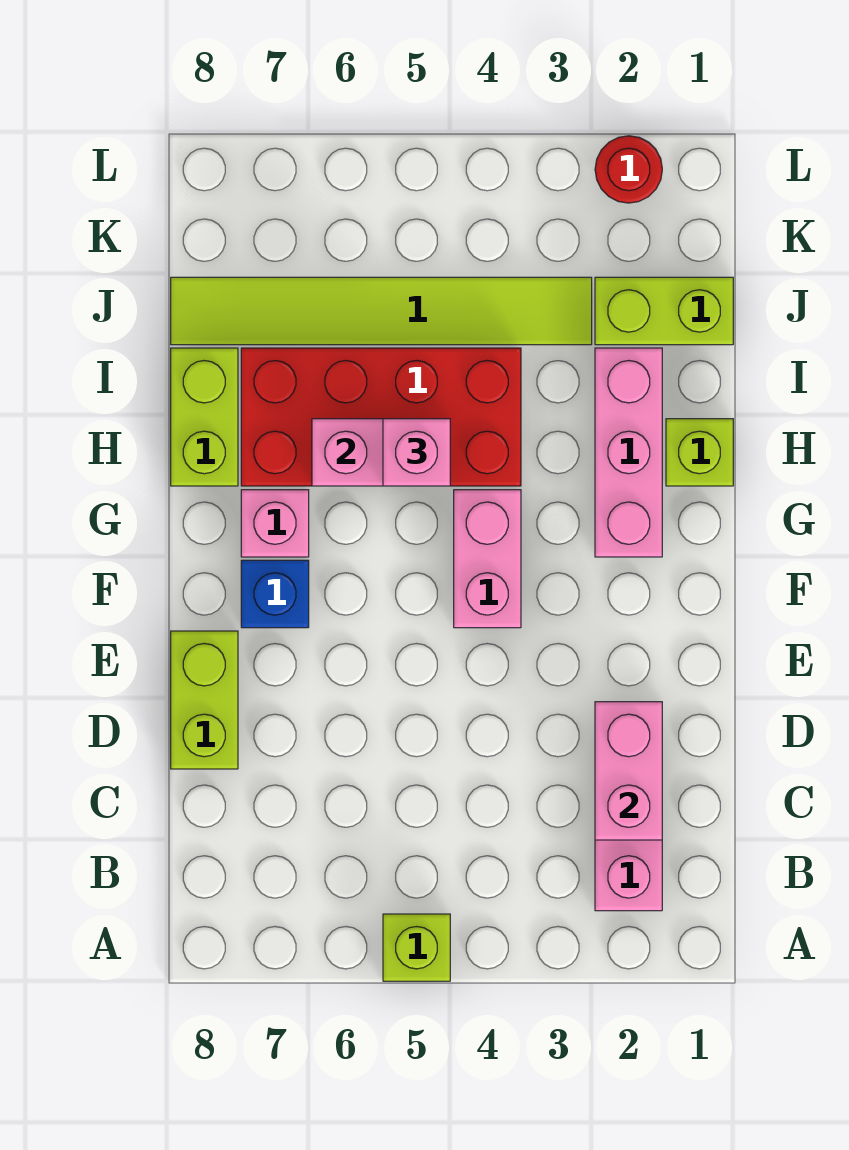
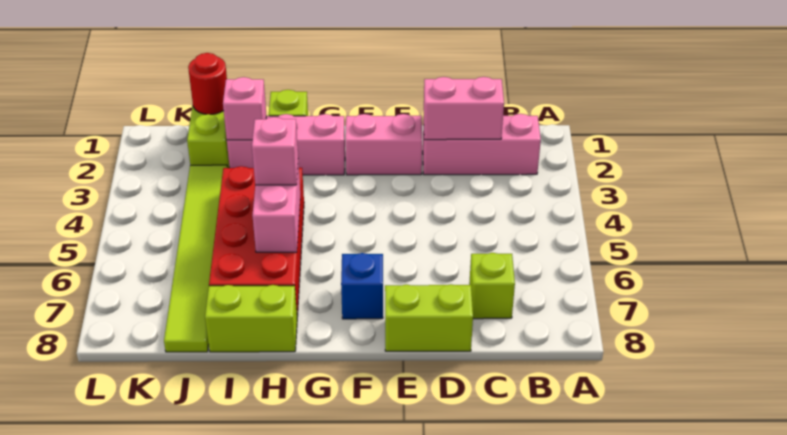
lime brick A5 level 1 -> lime brick C7 level 1
pink brick F4:G4 level 1 -> pink brick E2:F2 level 1
pink brick G7 level 1 -> pink brick I2 level 2
red round brick L2 level 1 -> red round brick J1 level 2

